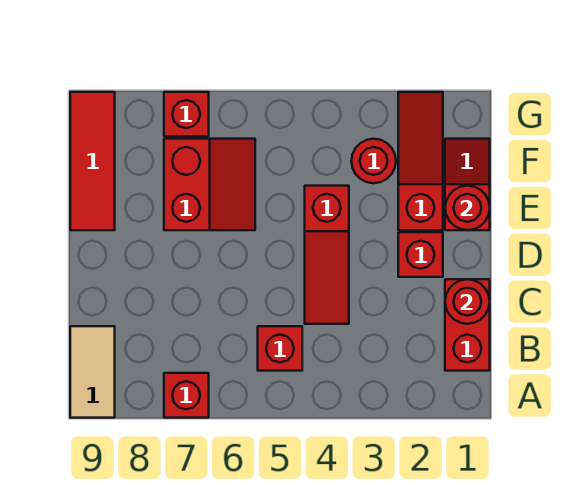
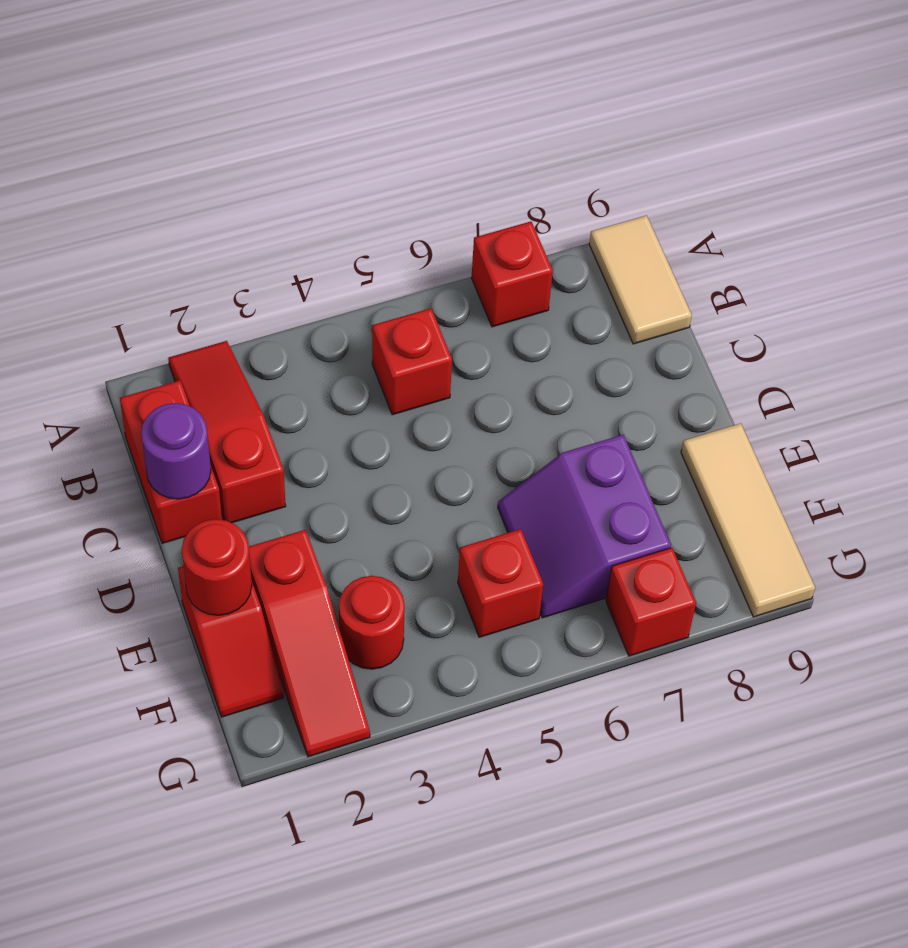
red round brick C1 level 2 -> purple round brick C1 level 2
red slope C4:E4 level 1 top E -> red slope A2:C2 level 1 top C
red brick D2 level 1 -> red brick F5 level 1
red slope E6:F7 level 1 top 7 -> purple slope E6:F7 level 1 top 7
red tile E9:G9 level 1 -> tan tile E9:G9 level 1

